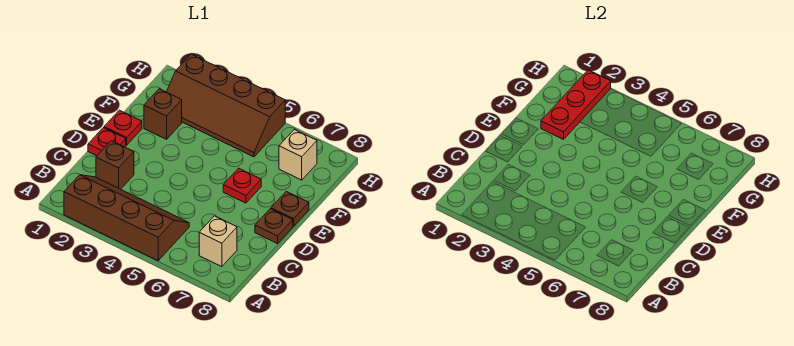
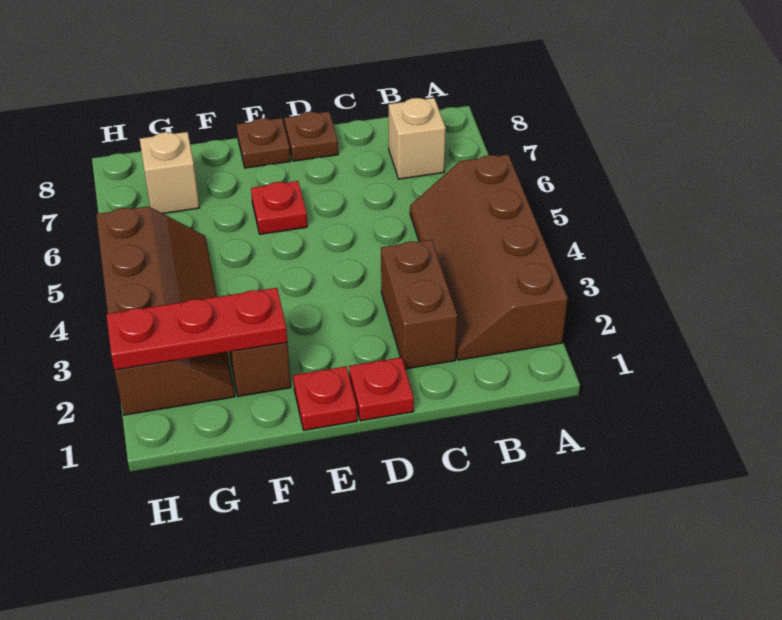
brown brick C2 level 1 -> brown brick C2:C3 level 1

